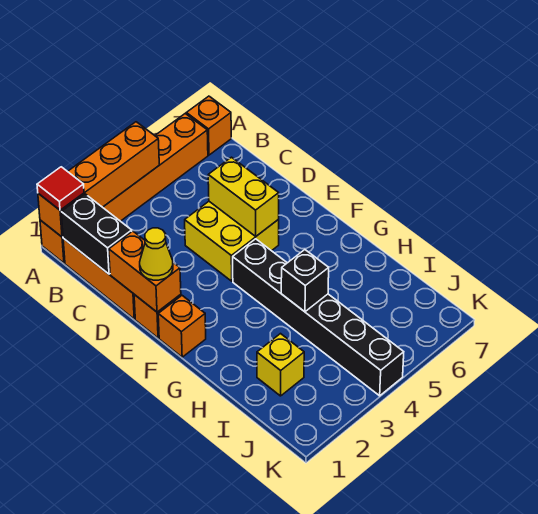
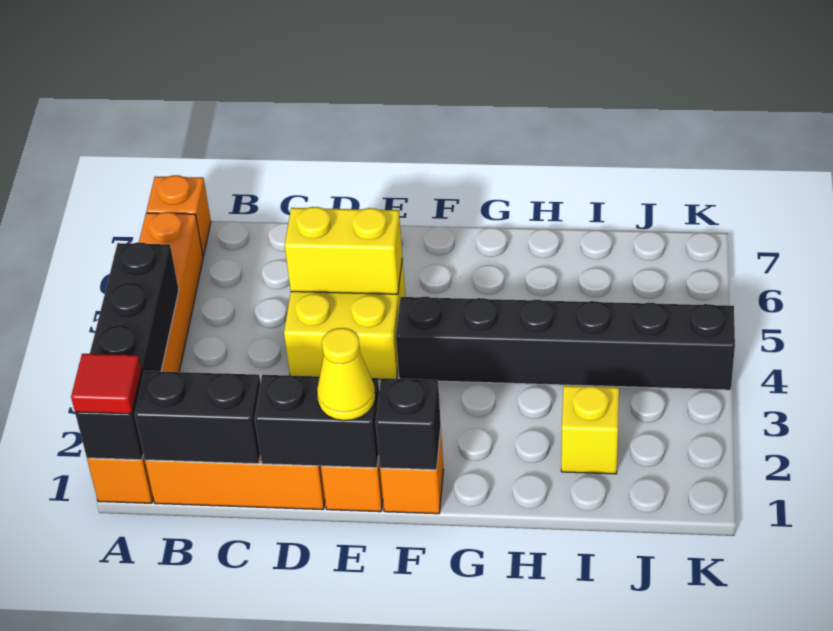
orange brick A1:A4 level 2 -> black brick A1:A4 level 2
orange brick D1:E1 level 2 -> black brick D1:E1 level 2
black brick H4 level 2 -> black brick F1 level 2

